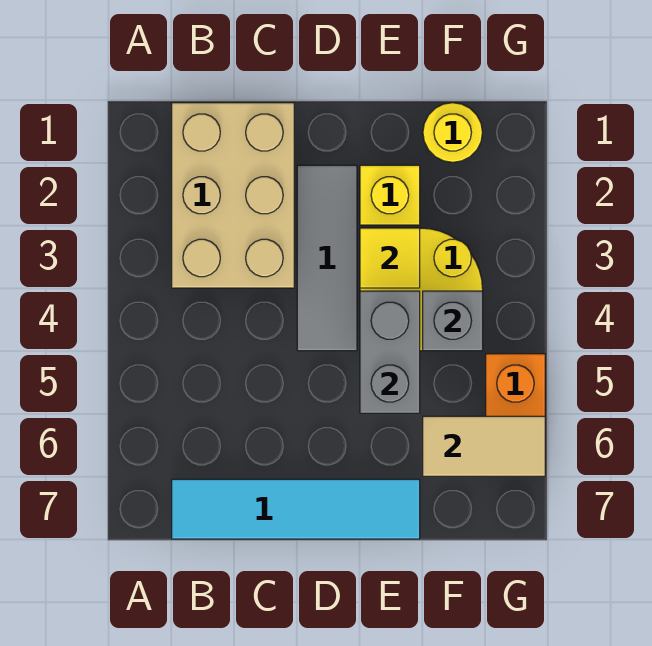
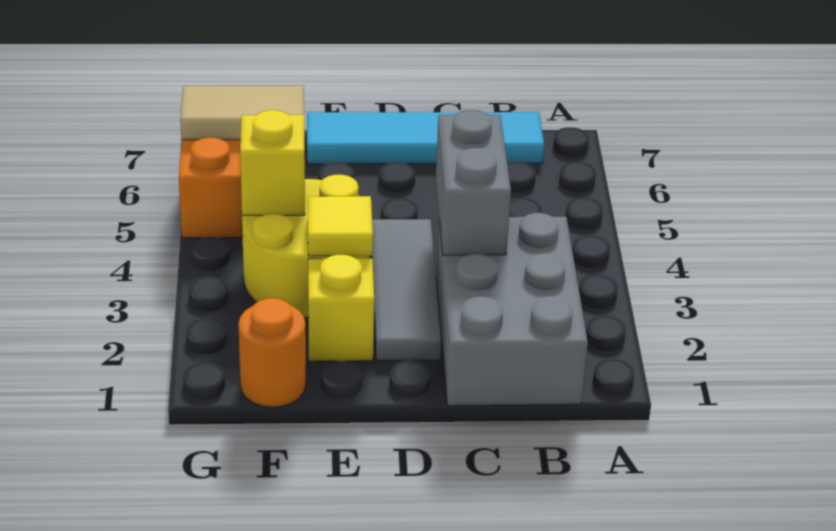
tan brick B1:C3 level 1 -> grey brick B1:C3 level 1
grey brick E4:E5 level 2 -> grey brick C3:C4 level 2
yellow round brick F1 level 1 -> orange round brick F1 level 1
grey brick F4 level 2 -> yellow brick F4 level 2

